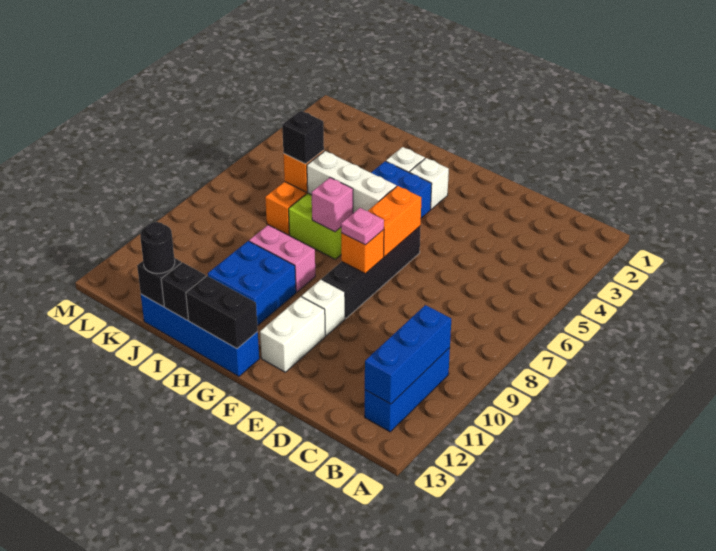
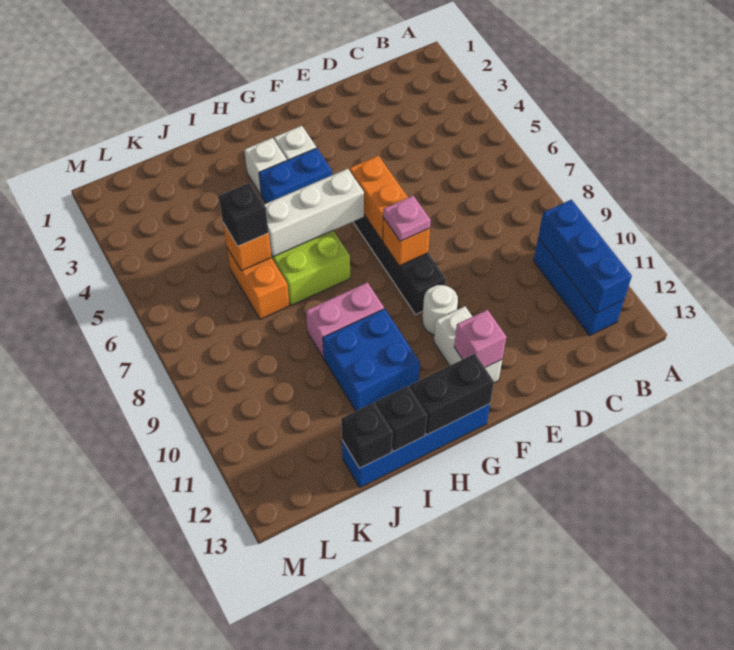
white brick F10 level 1 -> white round brick F10 level 1
pink brick H7 level 2 -> pink brick F12 level 2
black round brick J13 level 3 -> none

